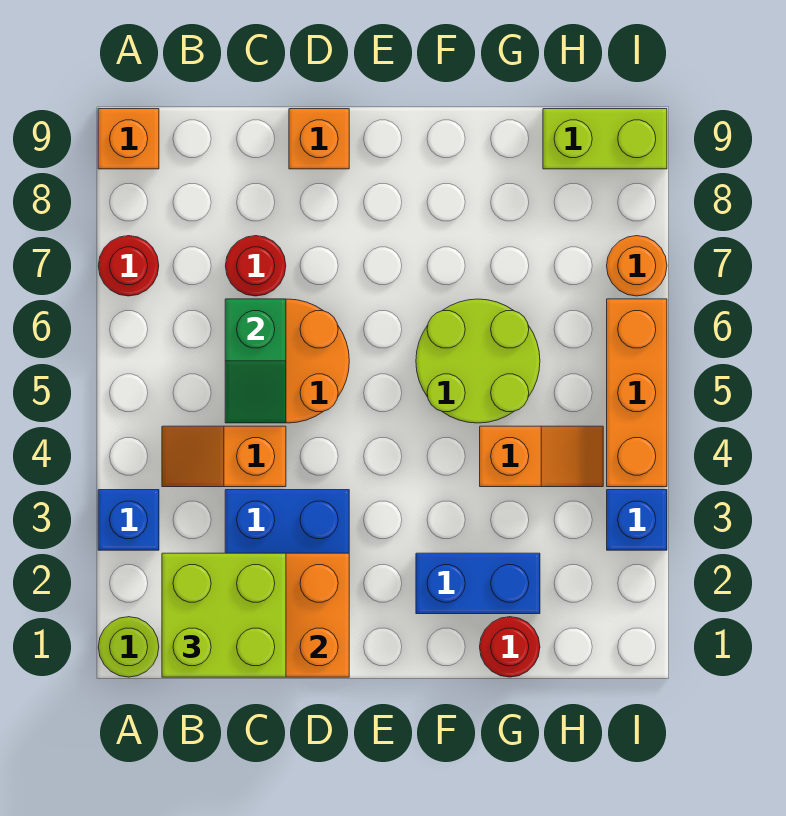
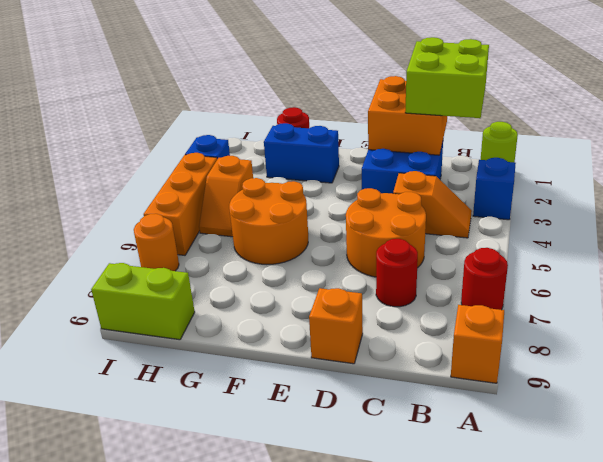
green slope C5:C6 level 2 top 6 -> none
lime round brick F5:G6 level 1 -> orange round brick F5:G6 level 1
orange slope G4:H4 level 1 top G -> orange slope H4:H5 level 1 top 4

